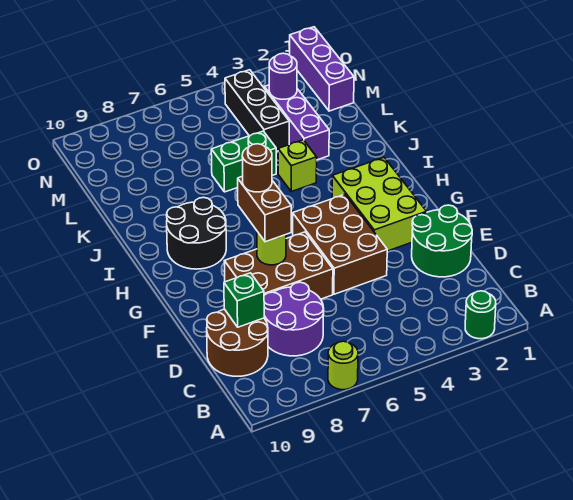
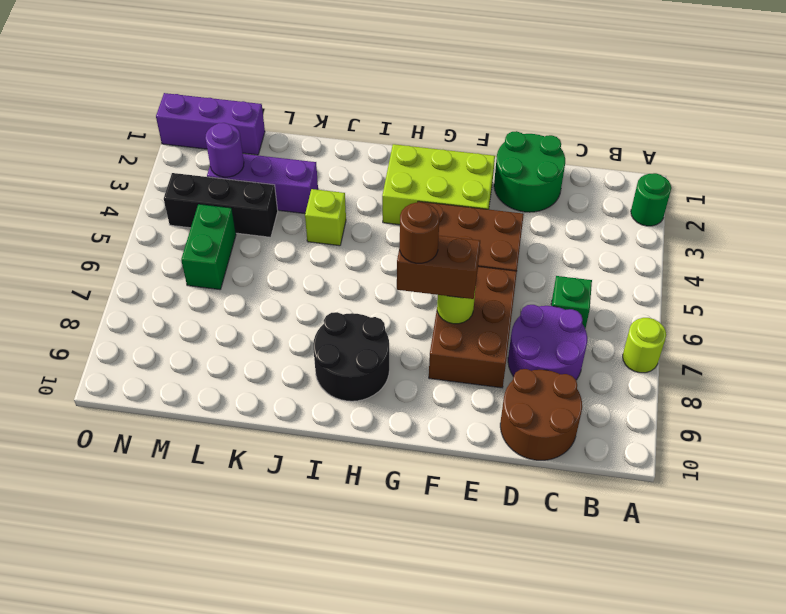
green brick D9 level 2 -> green brick C6 level 1
green brick K5:K6 level 1 -> green brick M5:M6 level 1

